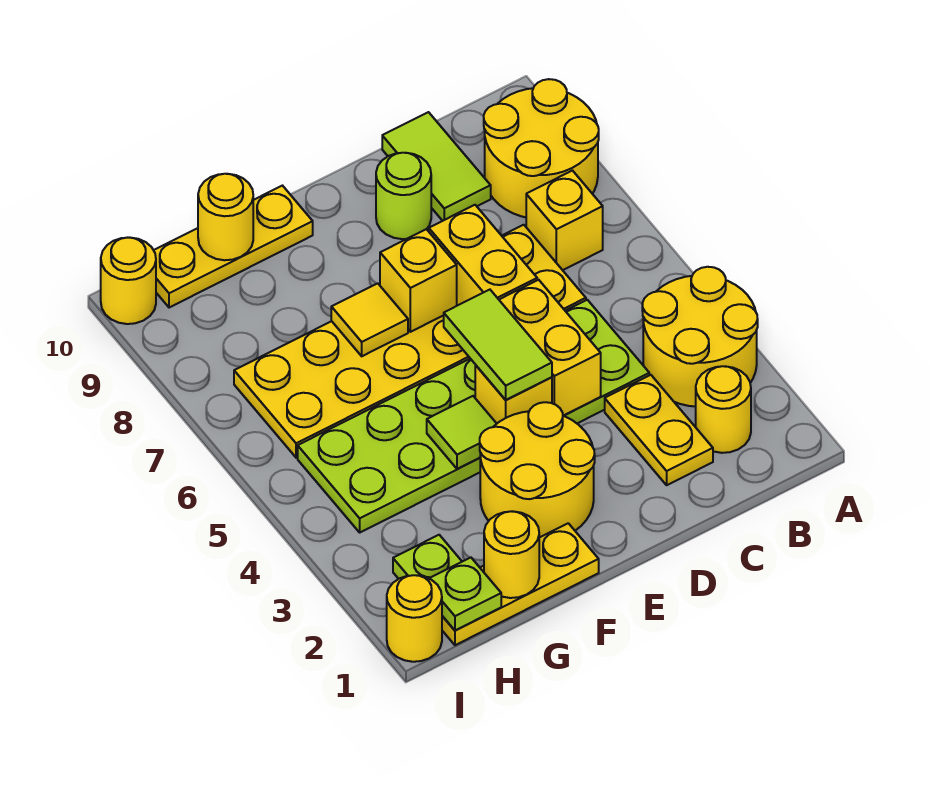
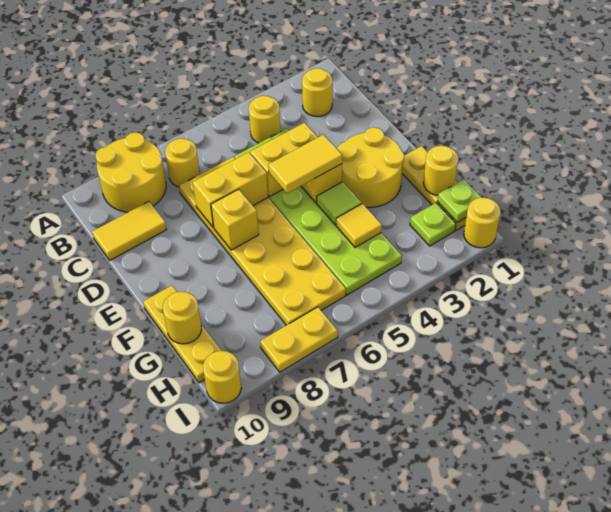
yellow round brick A3:B4 level 1 -> yellow round brick B4 level 1
yellow brick B7 level 1 -> yellow round brick B7 level 1
yellow plate C2:C3 level 1 -> yellow plate I7:I8 level 1
lime tile C9:C10 level 1 -> yellow tile C9:C10 level 1
lime round brick D9 level 1 -> none
lime tile E4:E5 level 3 -> yellow tile E4:E5 level 3
yellow tile F7 level 2 -> yellow tile G4 level 2

